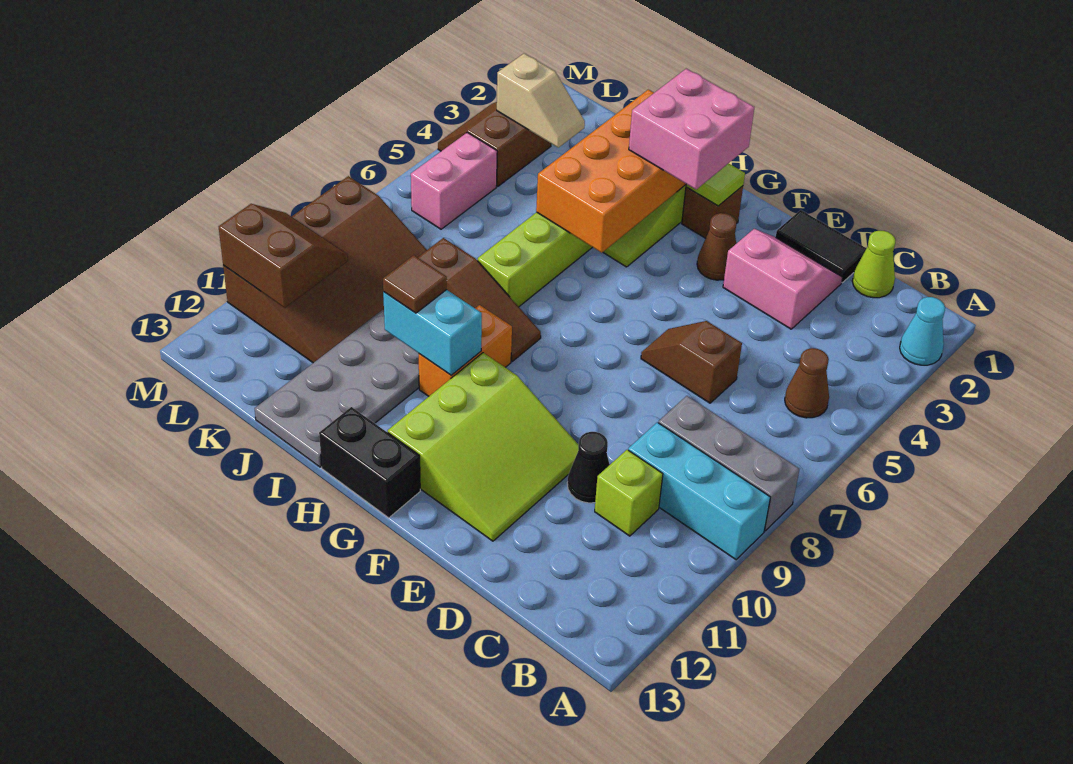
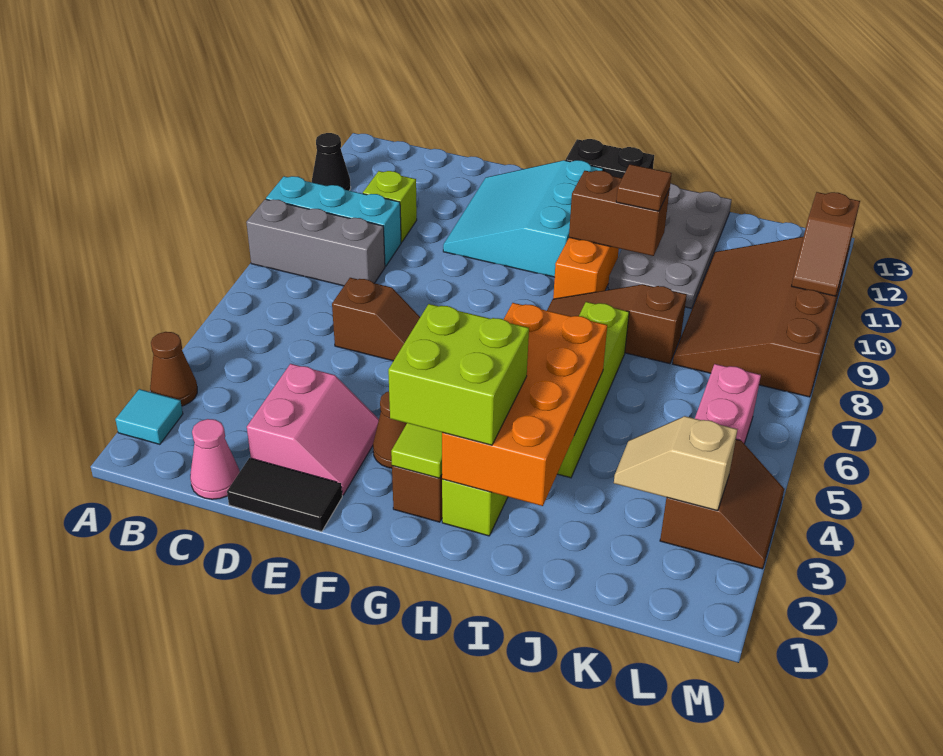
cyan cone A2 level 1 -> cyan tile A2 level 1
brown cone B5 level 1 -> brown cone A3 level 1
lime cone C1 level 1 -> pink cone C1 level 1
pink slope D2:E3 level 1 top 3 -> pink slope D2:E3 level 1 top D
black cone D10 level 1 -> black cone A11 level 1
lime slope E10:G12 level 1 top G -> cyan slope E10:G12 level 1 top G
pink brick G2:H3 level 3 -> lime brick G2:H3 level 3
cyan brick H10:I10 level 2 -> brown brick H10:I10 level 2
brown slope L10:M11 level 2 top 11 -> brown slope M10:M11 level 2 top 11

